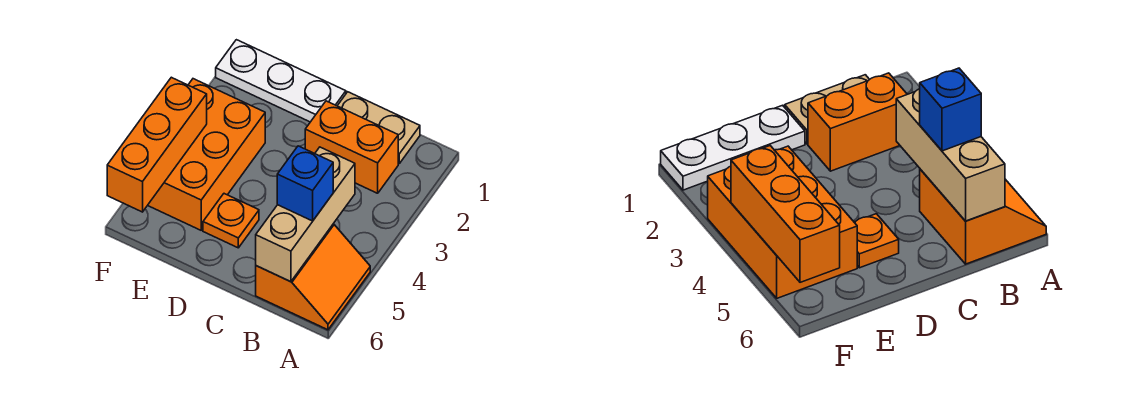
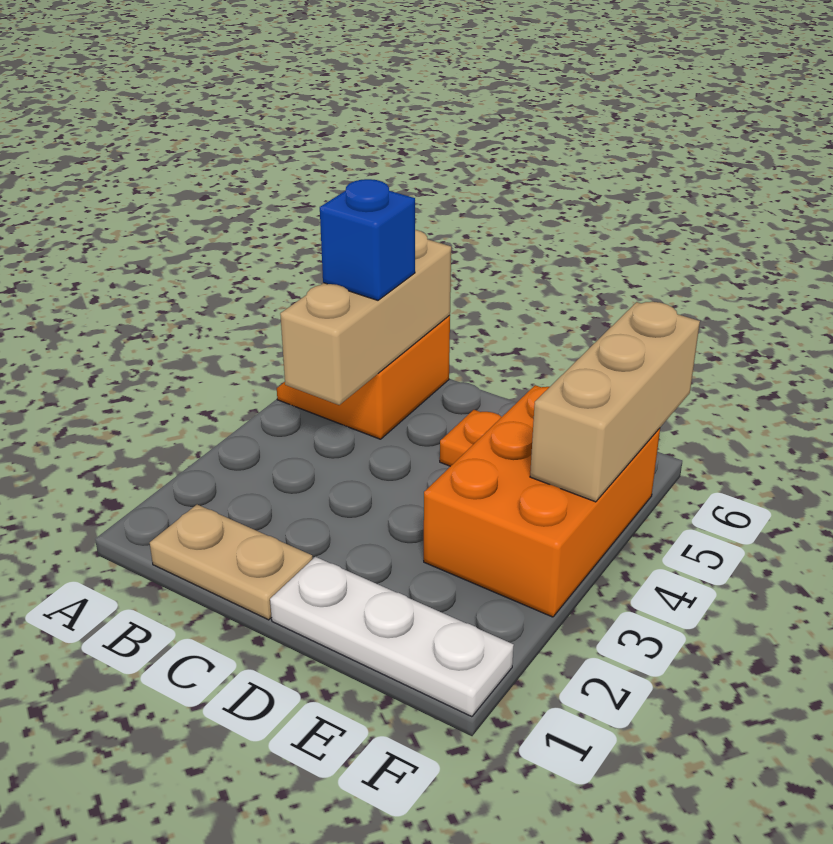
orange brick B2:C2 level 1 -> none
orange brick F4:F6 level 2 -> tan brick F4:F6 level 2

